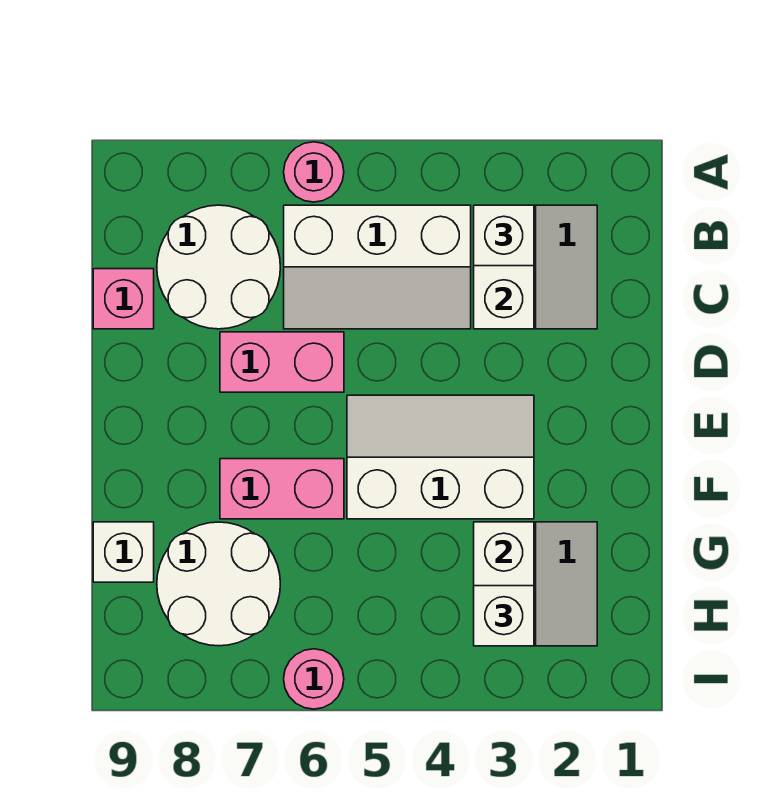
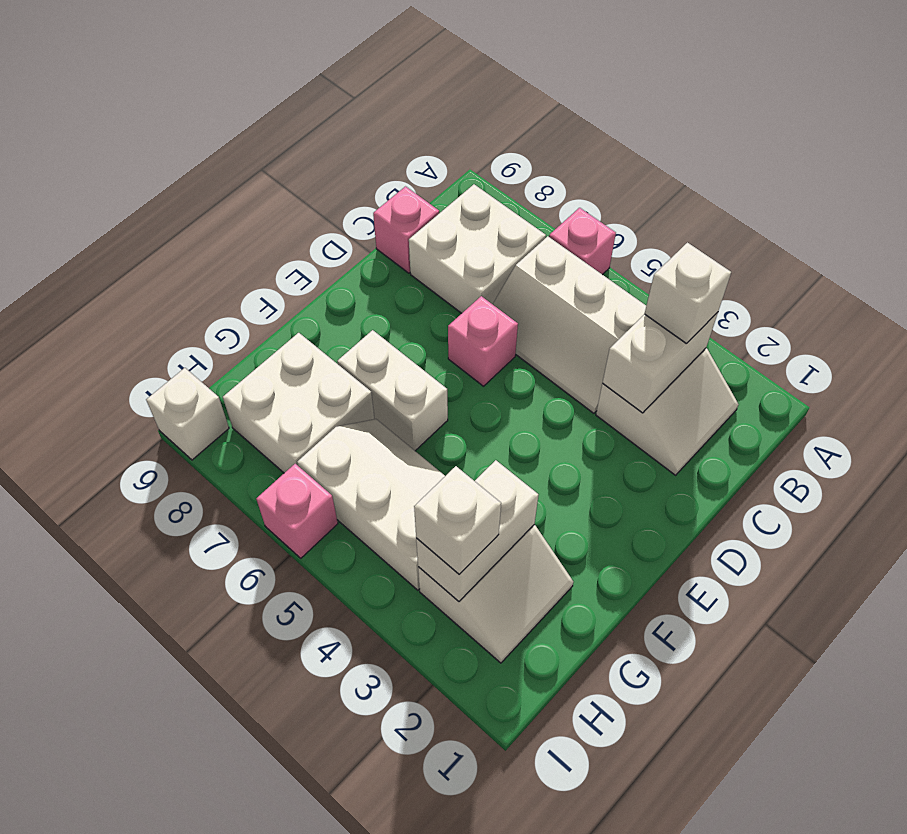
pink round brick A6 level 1 -> pink brick A6 level 1
white round brick B7:C8 level 1 -> white brick B7:C8 level 1
pink brick D6:D7 level 1 -> pink brick D6 level 1
white slope E3:F5 level 1 top F -> white slope G4:H6 level 1 top H
pink brick F6:F7 level 1 -> white brick F6:F7 level 1
white round brick G7:H8 level 1 -> white brick G7:H8 level 1
white brick G9 level 1 -> white brick I9 level 1
pink round brick I6 level 1 -> pink brick I6 level 1

